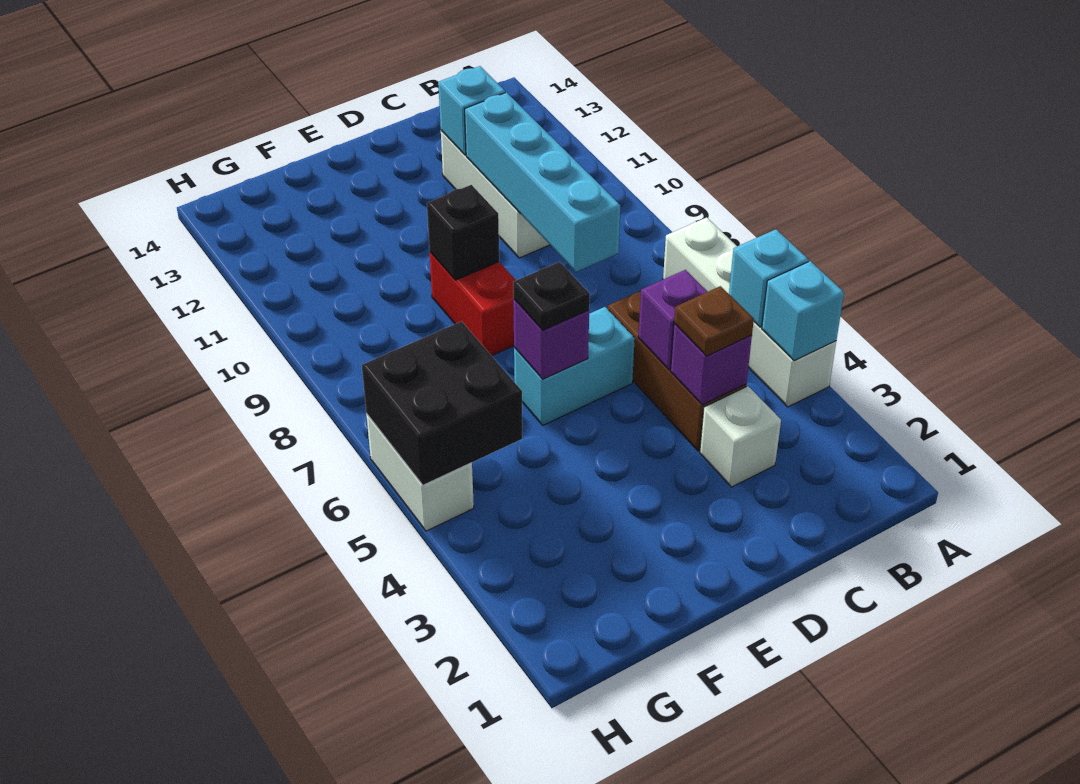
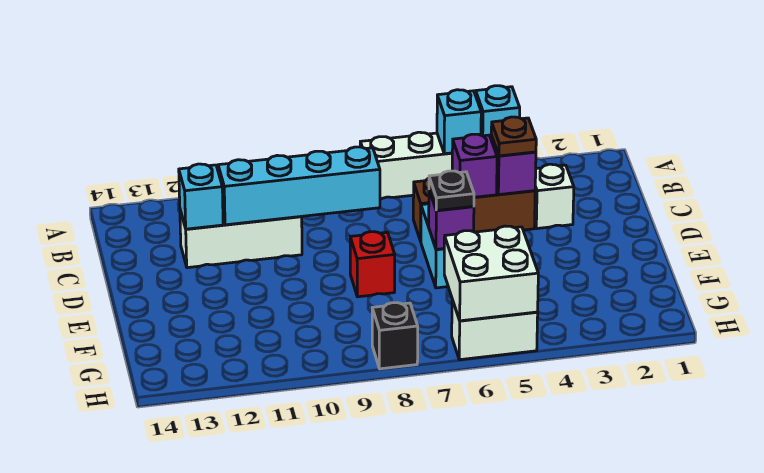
red brick E8:E9 level 1 -> red brick E8 level 1
black brick E9 level 2 -> black brick H8 level 1
black brick G5:H6 level 2 -> white brick G5:H6 level 2

